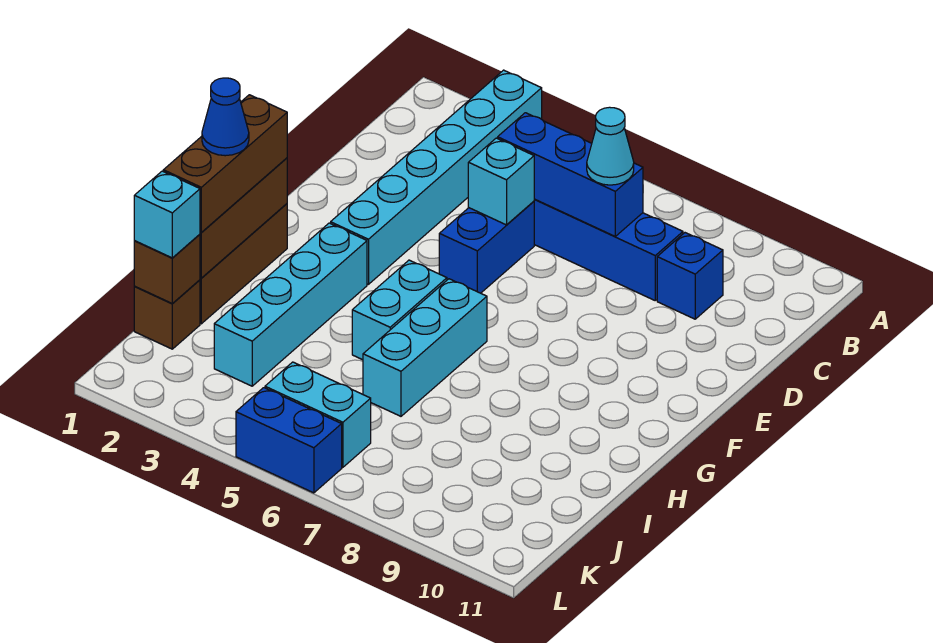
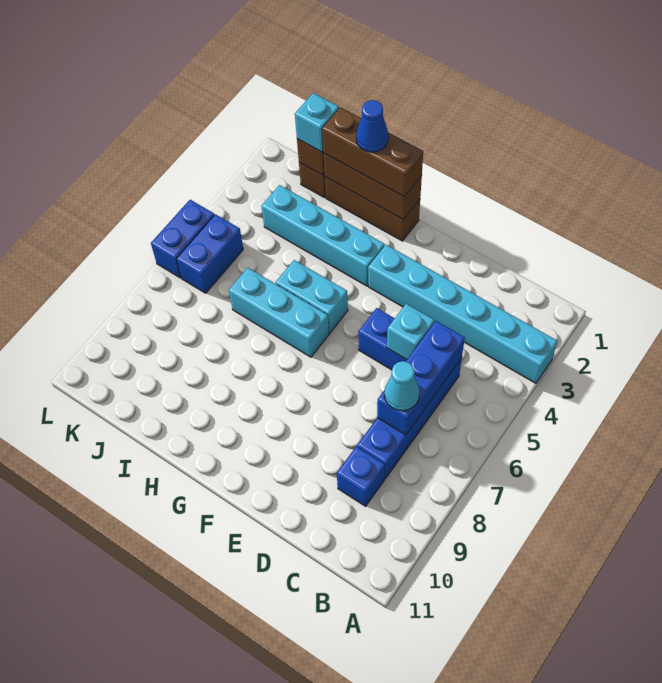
cyan brick K5:K6 level 1 -> blue brick K5:K6 level 1

